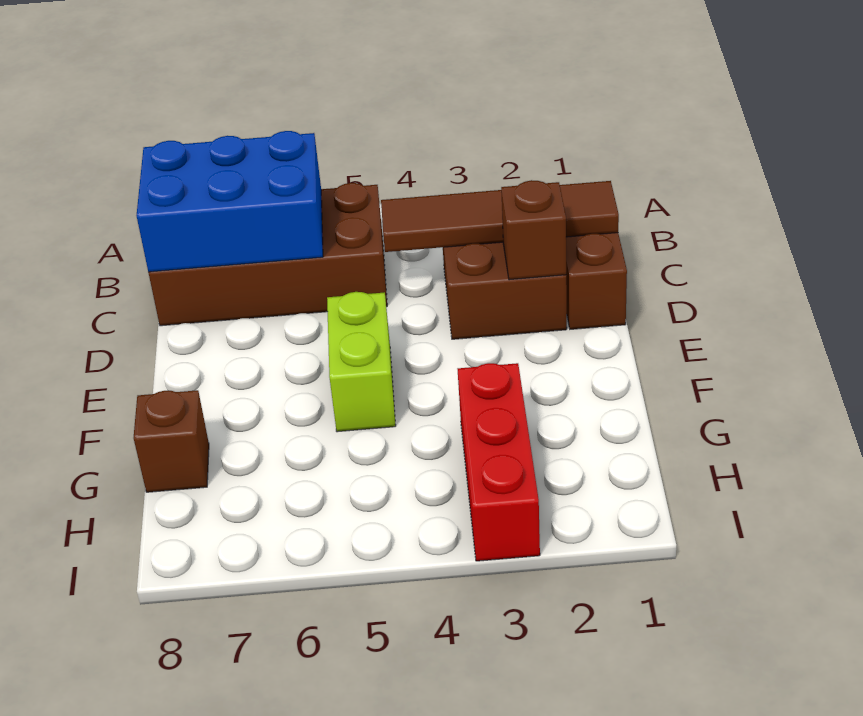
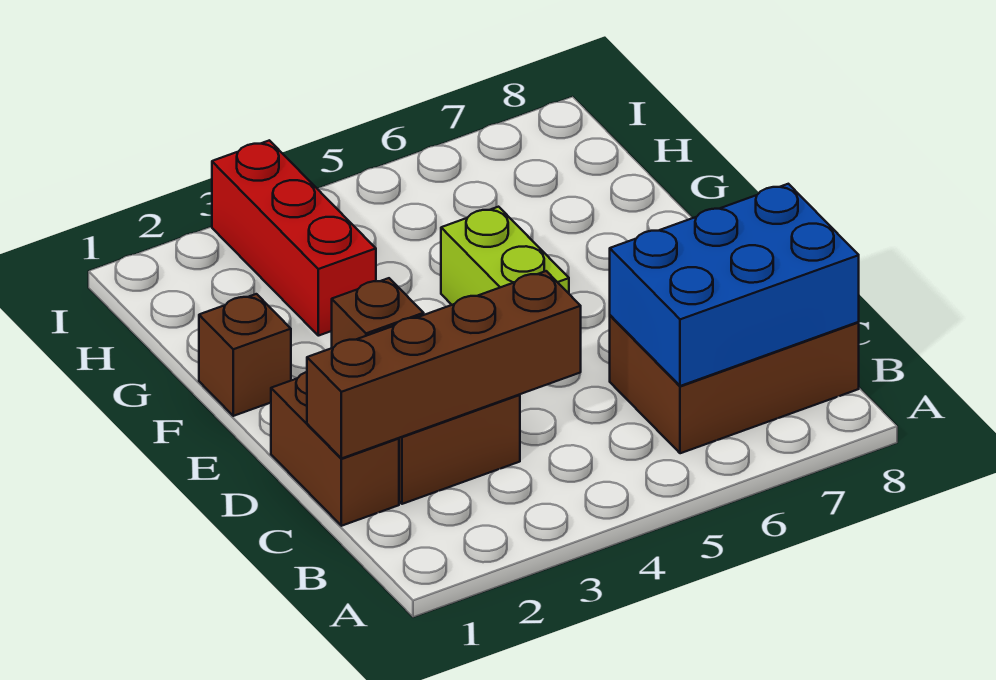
brown brick B5:C8 level 1 -> brown brick B6:C8 level 1
brown tile C1:C4 level 2 -> brown brick C1:C4 level 2
brown brick G8 level 1 -> brown brick F1 level 1

